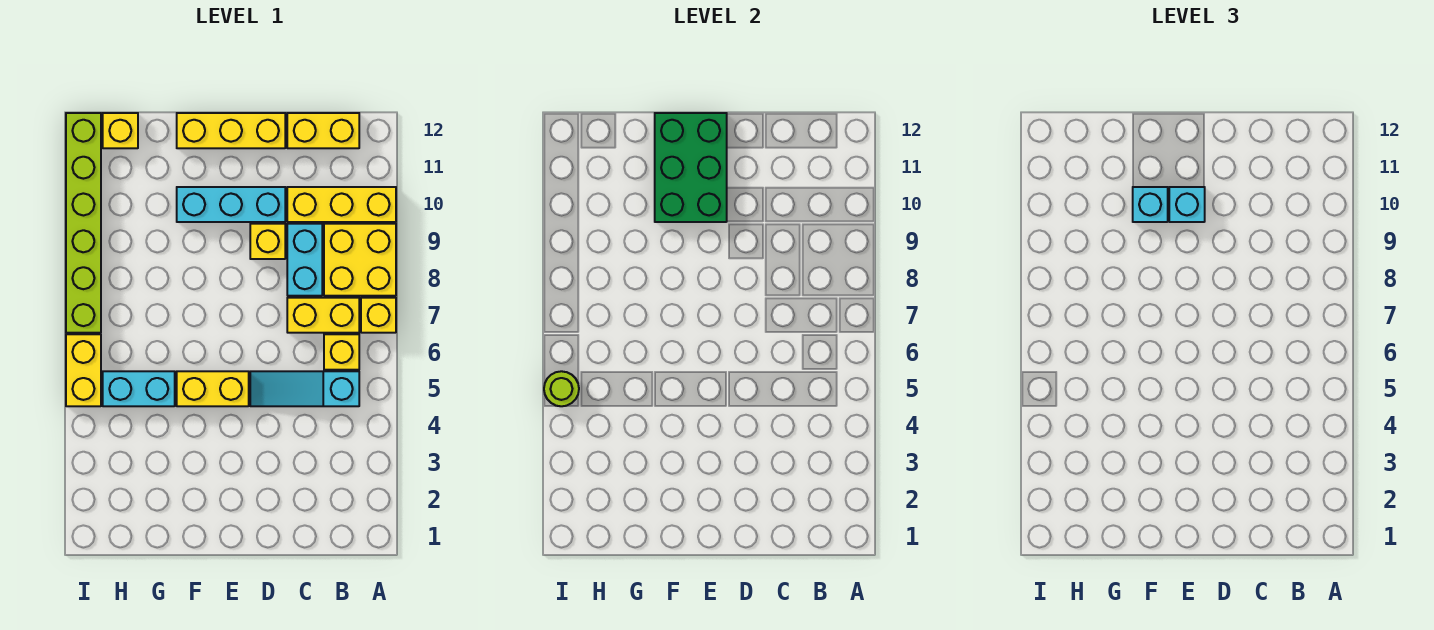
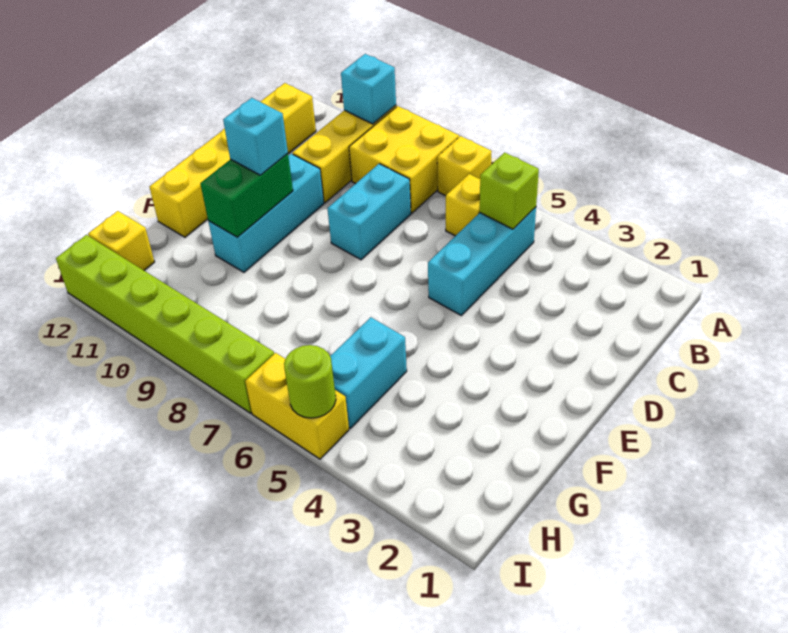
cyan slope B5:D5 level 1 top B -> cyan brick B5:D5 level 1
none -> lime brick B5 level 2
yellow brick B7:C7 level 1 -> none
cyan brick C8:C9 level 1 -> cyan brick C8:D8 level 1
yellow brick D9 level 1 -> none
yellow brick E5:F5 level 1 -> none
green brick E10:F12 level 2 -> green brick E10:F10 level 2
cyan brick F10 level 3 -> cyan brick A10 level 2

